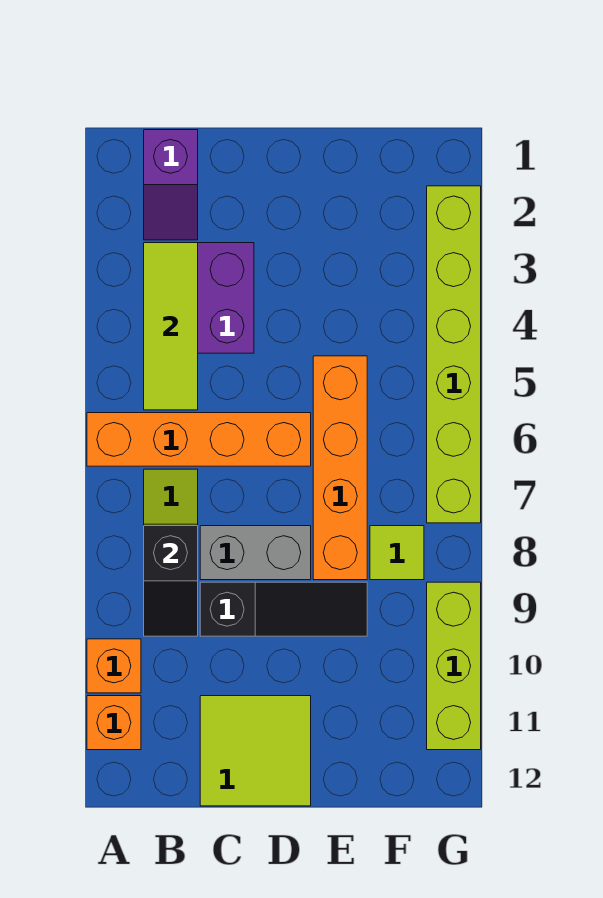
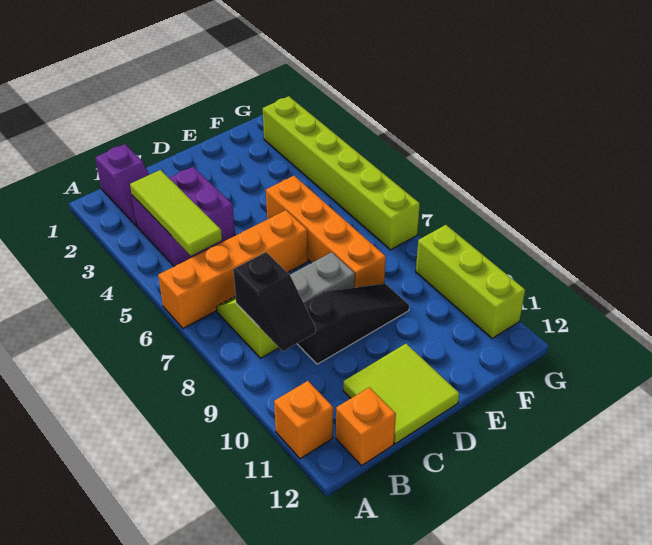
orange brick A10 level 1 -> orange brick B12 level 1
lime tile F8 level 1 -> none

